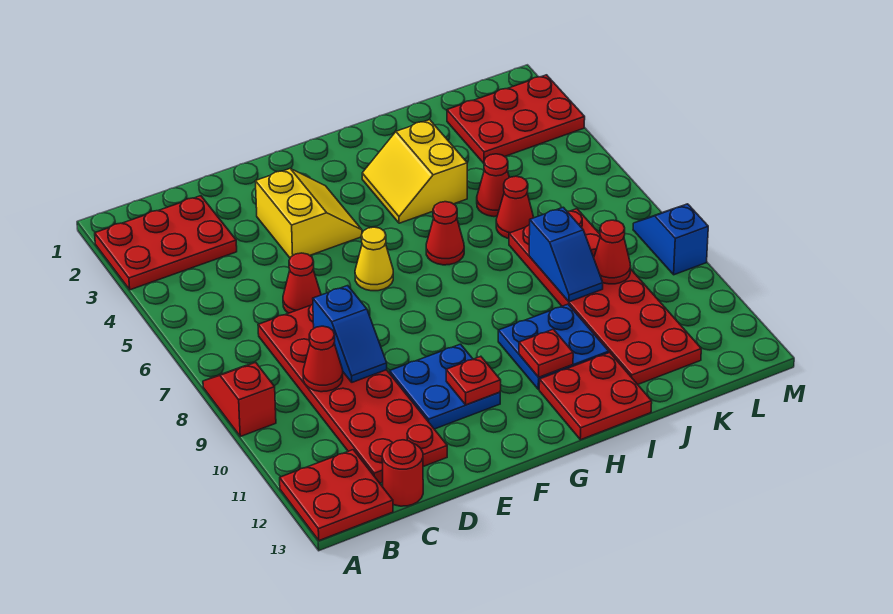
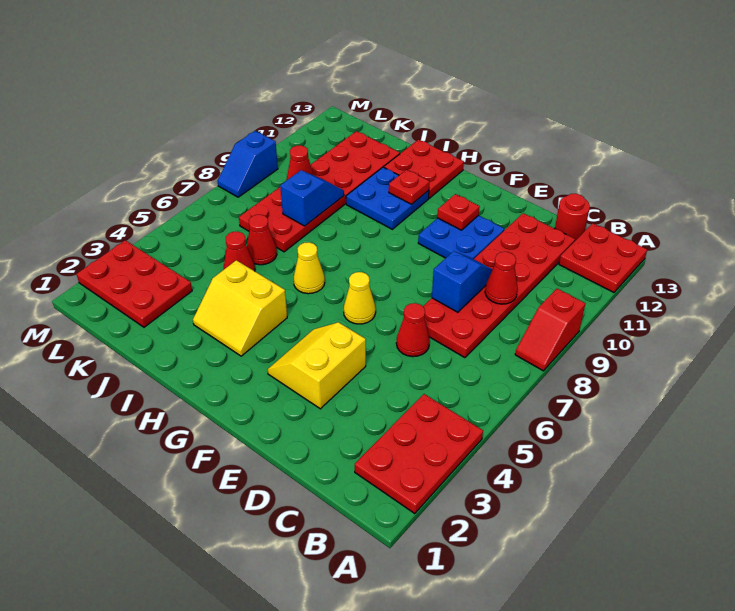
red plate A2:C3 level 1 -> red plate A2:B4 level 1
yellow slope H3:I4 level 1 top I -> yellow slope H3:I4 level 1 top 4
red cone H6 level 1 -> yellow cone H6 level 1

